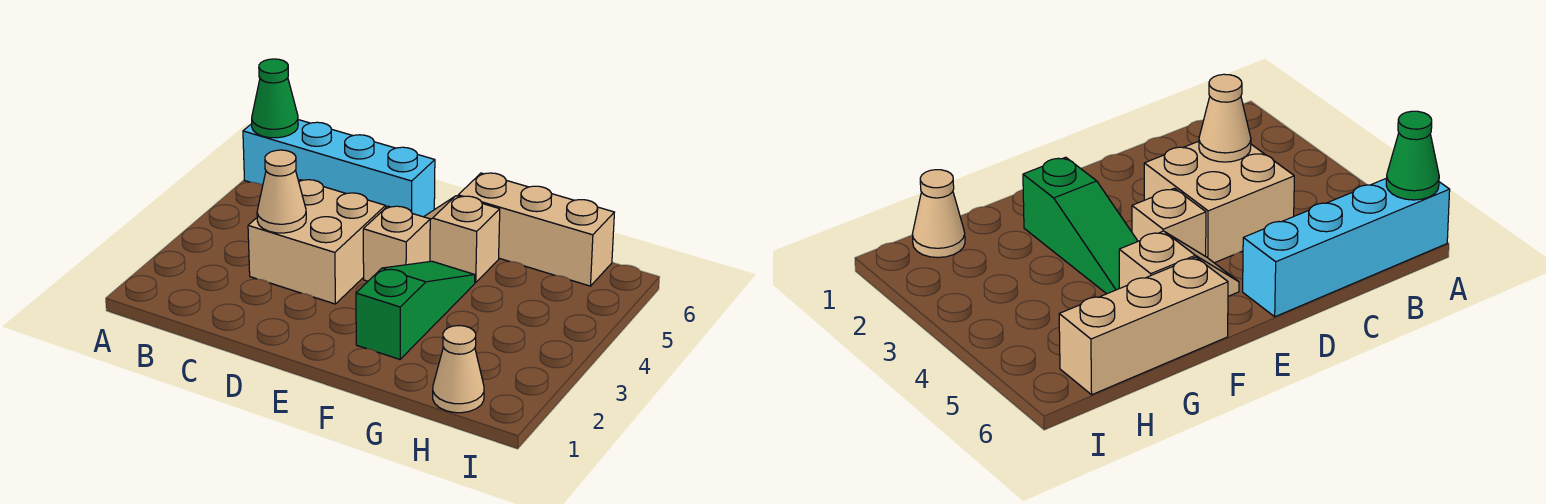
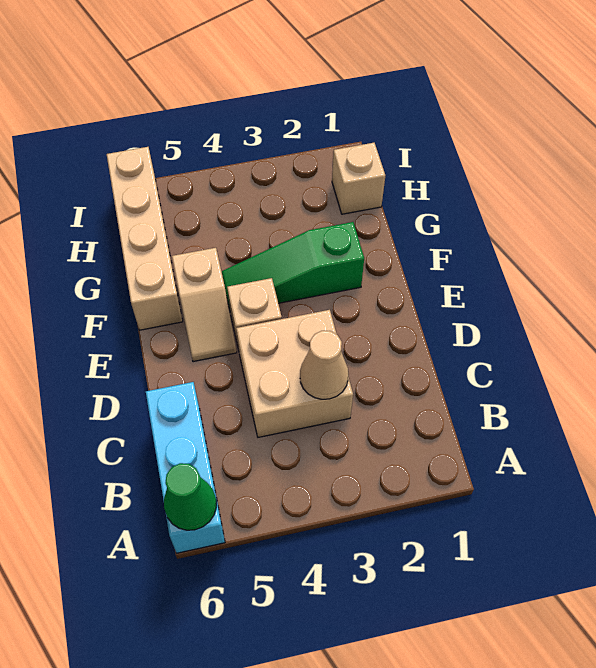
cyan brick A6:D6 level 1 -> cyan brick A6:C6 level 1
tan brick F6:H6 level 1 -> tan brick F6:I6 level 1
tan cone H1 level 1 -> tan brick H1 level 1

